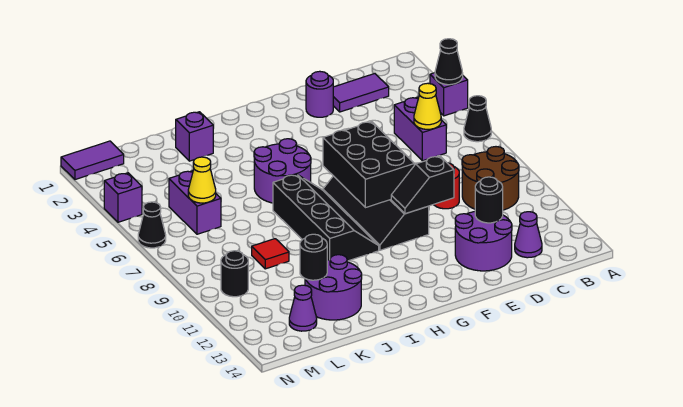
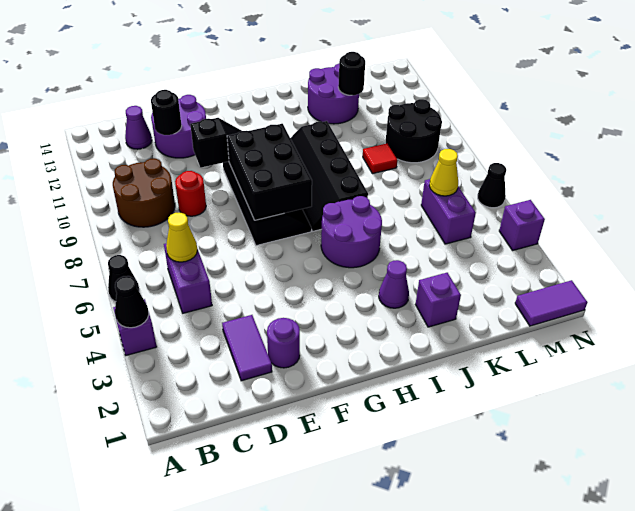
purple tile C2:D2 level 1 -> purple tile D2:D3 level 1
purple cone L13 level 1 -> purple cone I3 level 1
black round brick M10 level 1 -> black round brick L9:M10 level 1

